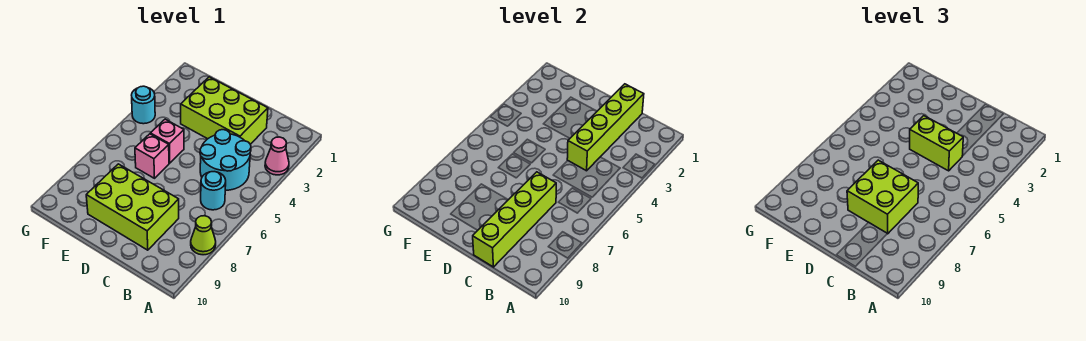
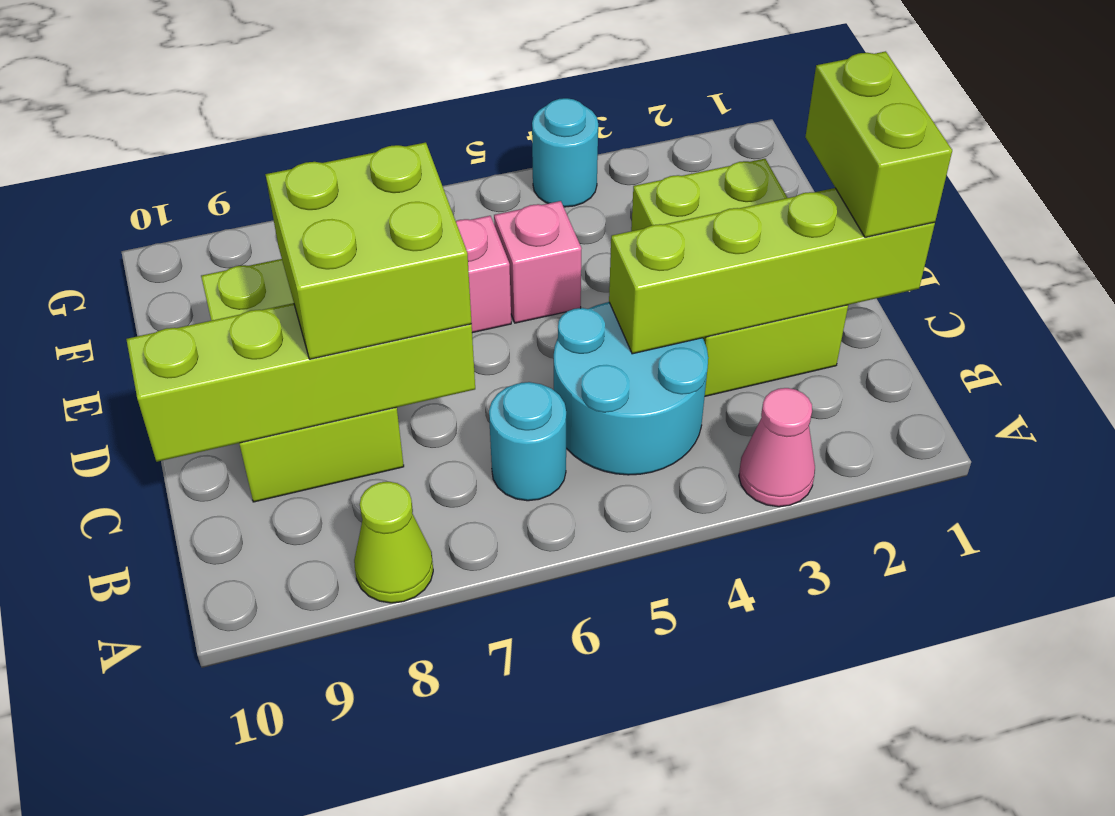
lime brick C4:D4 level 3 -> lime brick C1:D1 level 3

